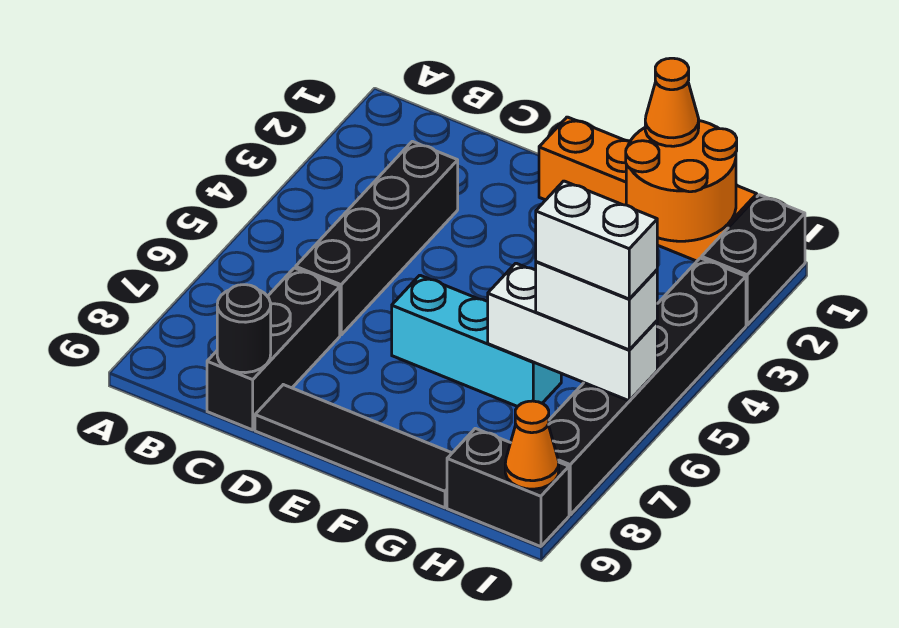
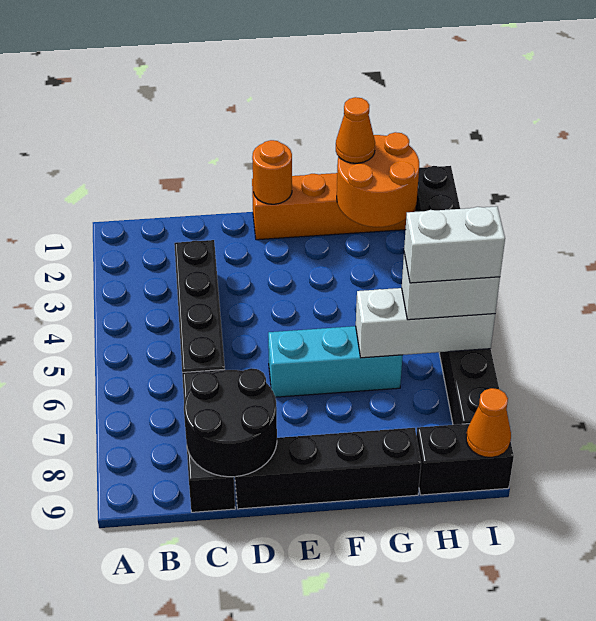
black round brick C9 level 2 -> black round brick C8:D9 level 2
black tile D9:G9 level 1 -> black brick D9:G9 level 1
none -> orange round brick E1 level 2

